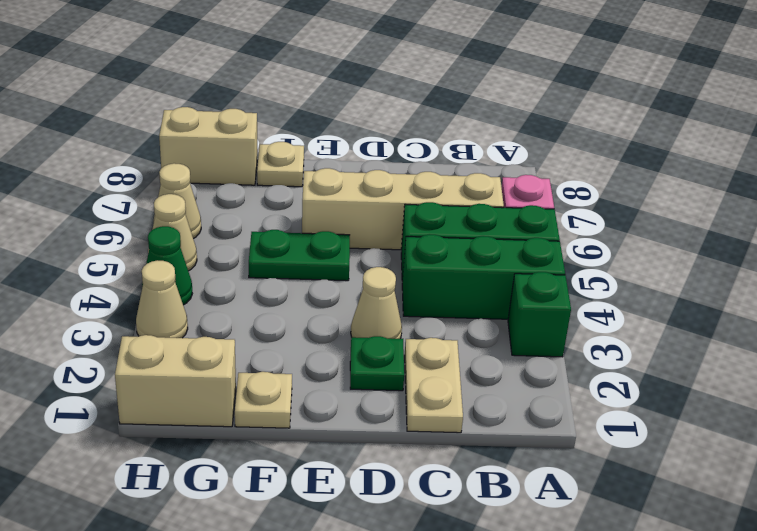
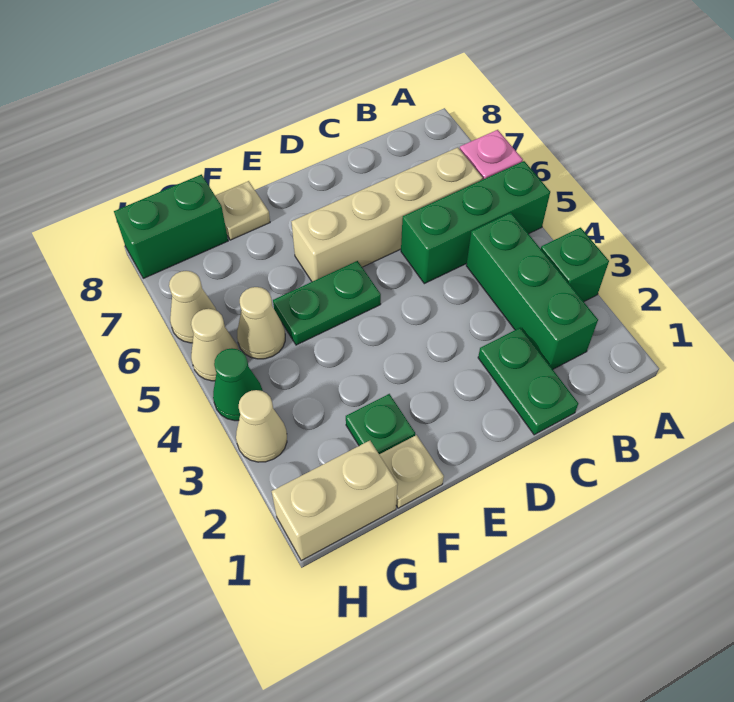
green brick A4:C4 level 1 -> green brick B2:B4 level 1
tan plate C1:C2 level 1 -> green plate C1:C2 level 1
green plate D2 level 1 -> green plate F2 level 1
tan cone D3 level 1 -> tan cone G5 level 1
tan brick G8:H8 level 1 -> green brick G8:H8 level 1

